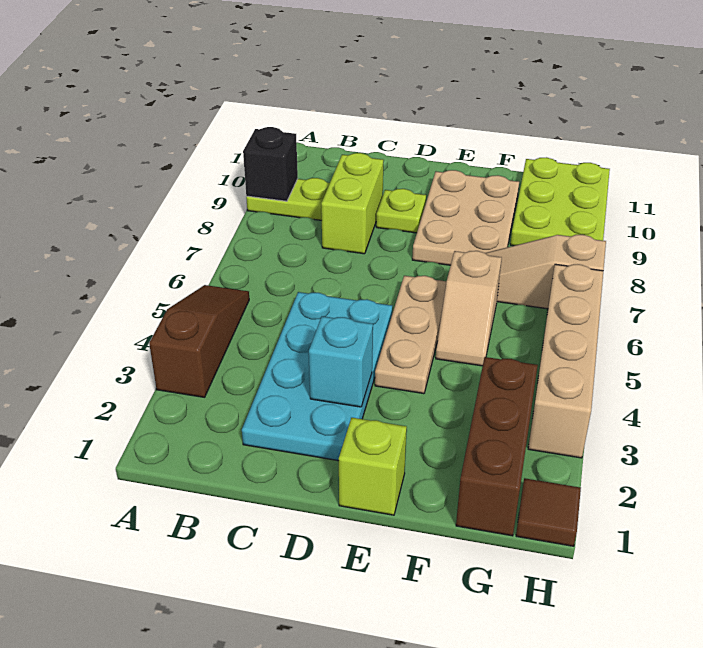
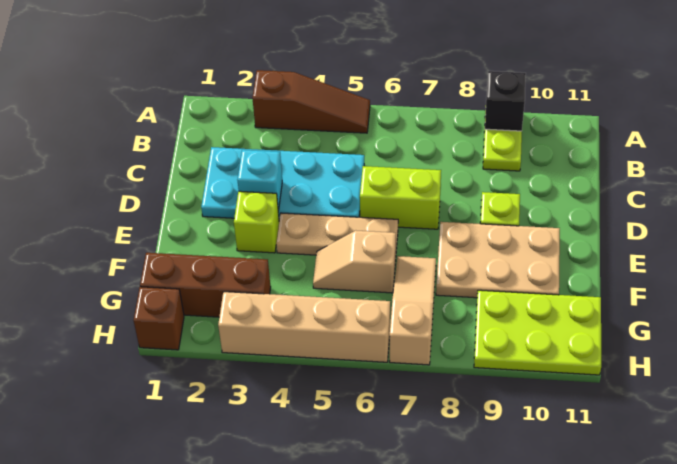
lime brick C8:C9 level 1 -> lime brick D6:D7 level 1
lime brick E1 level 1 -> lime brick E3 level 1
brown tile H1 level 1 -> brown brick H1 level 1

